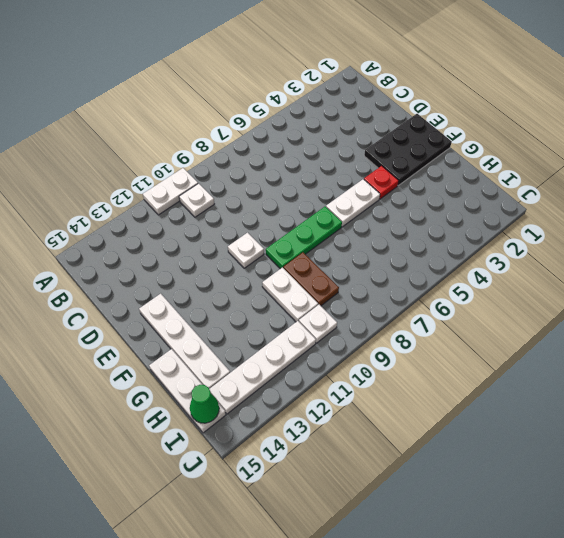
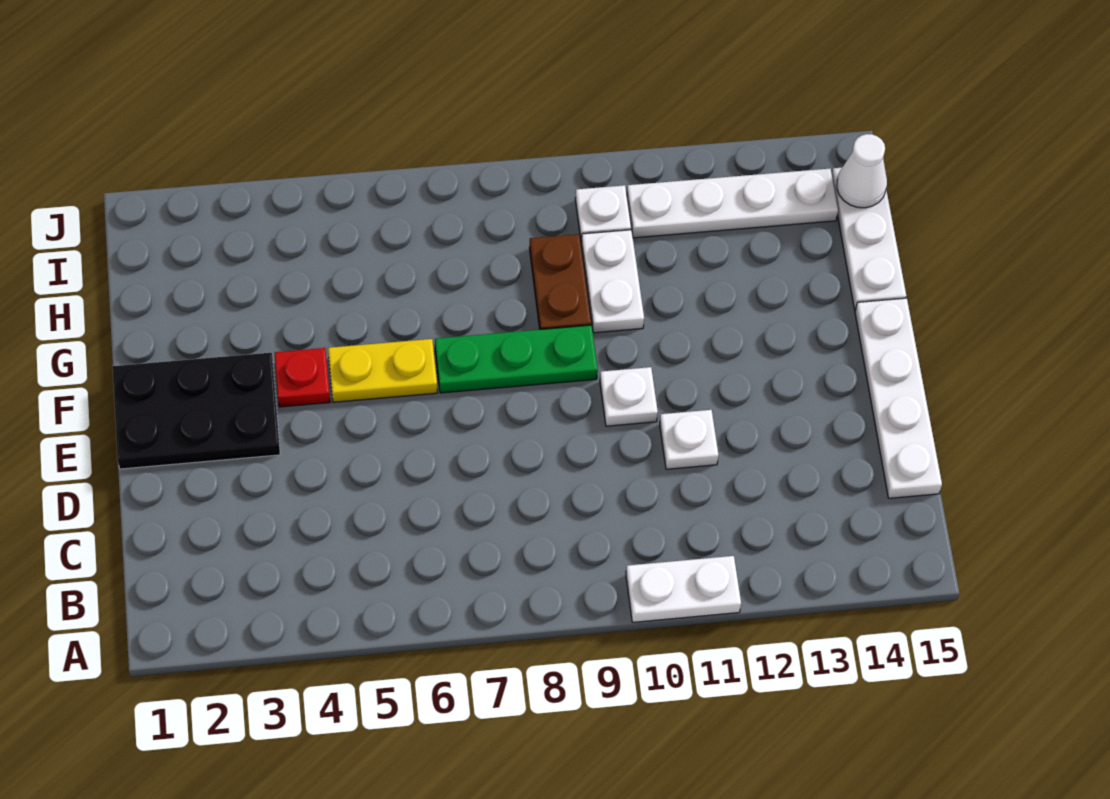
white plate B10 level 1 -> white plate D11 level 1
white plate E14:H14 level 1 -> white plate C15:F15 level 1
white plate F5:F6 level 1 -> yellow plate F5:F6 level 1
green cone I15 level 2 -> white cone I15 level 2

